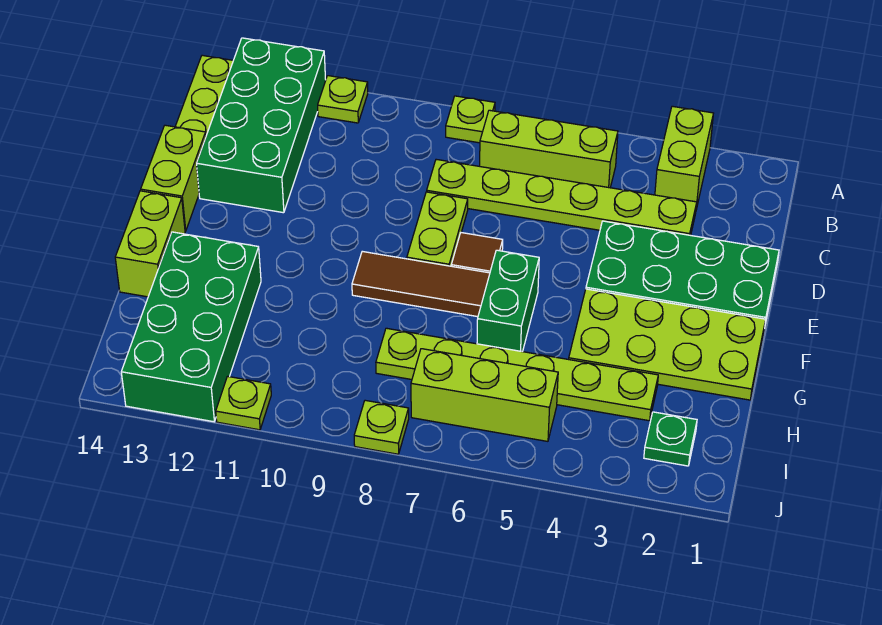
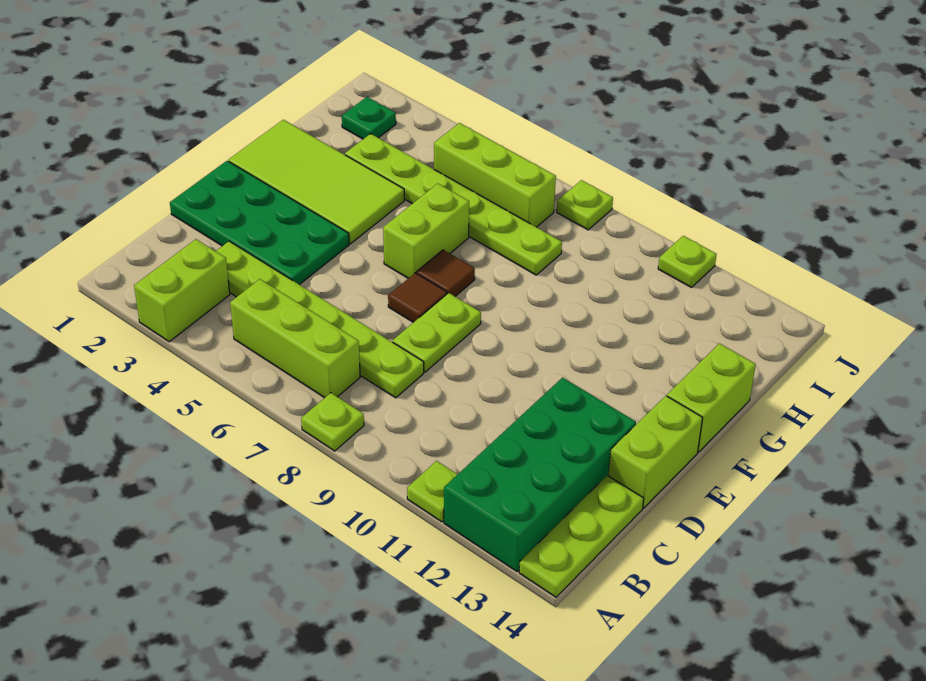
lime plate F1:G4 level 1 -> lime tile F1:G4 level 1
green brick F6:G6 level 1 -> lime brick F6:G6 level 1
brown tile F7:F9 level 1 -> brown tile F7 level 1
green brick G12:J13 level 1 -> none

